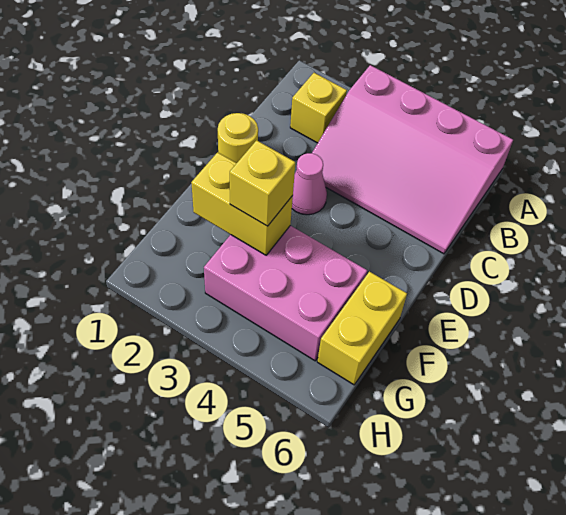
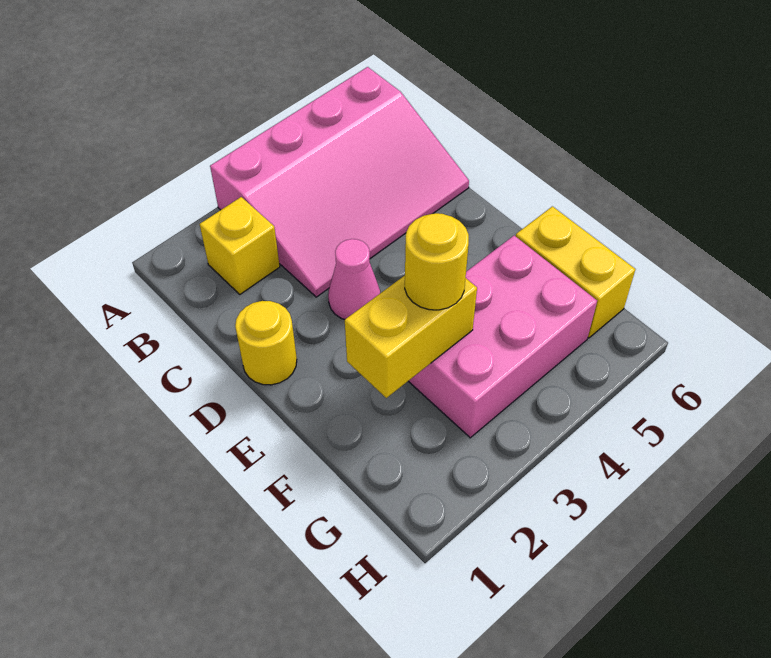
yellow brick F3 level 3 -> yellow round brick F3 level 3

